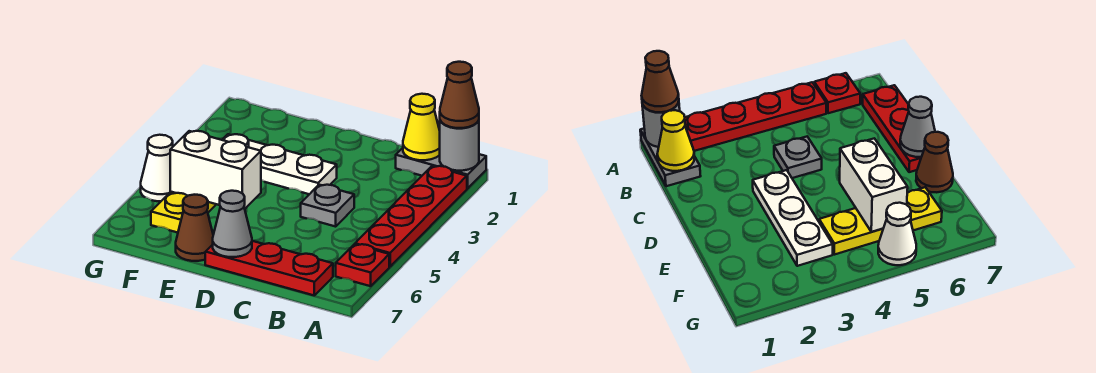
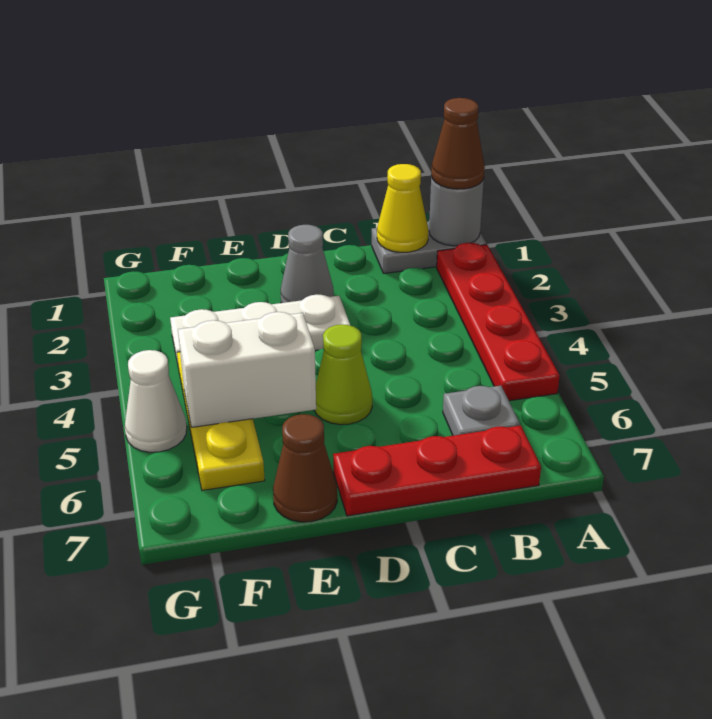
red plate A6 level 1 -> none
grey plate C4 level 1 -> grey plate B6 level 1
none -> lime cone D5 level 1
grey cone D7 level 2 -> grey cone D2 level 1

